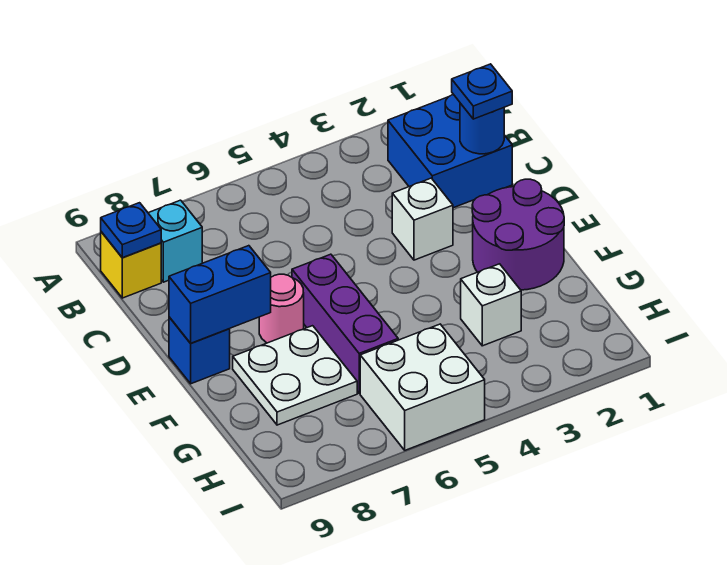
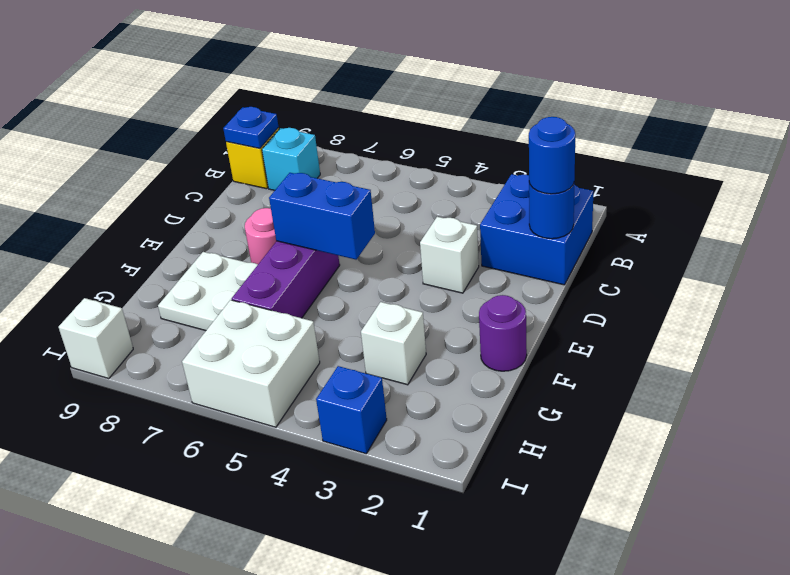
blue plate C1 level 3 -> blue round brick C1 level 3
purple round brick E1:F2 level 1 -> purple round brick F1 level 1
blue brick E8:E9 level 2 -> blue brick E5:E6 level 2
blue brick E9 level 1 -> blue brick I3 level 1
none -> white brick I9 level 1

